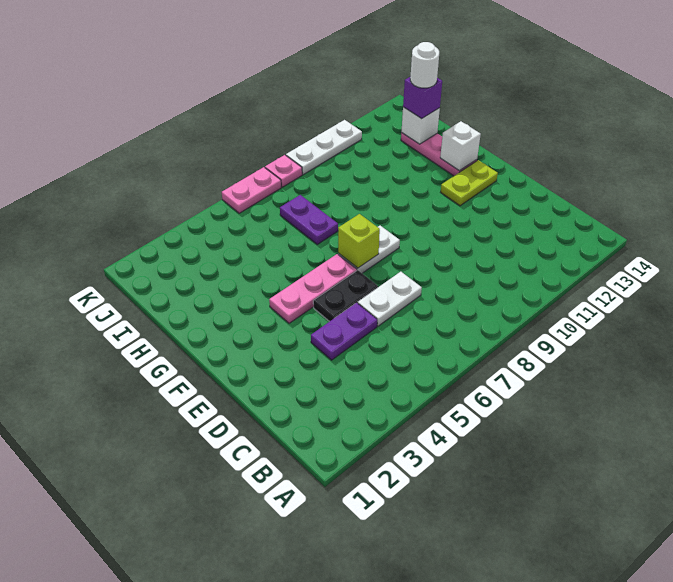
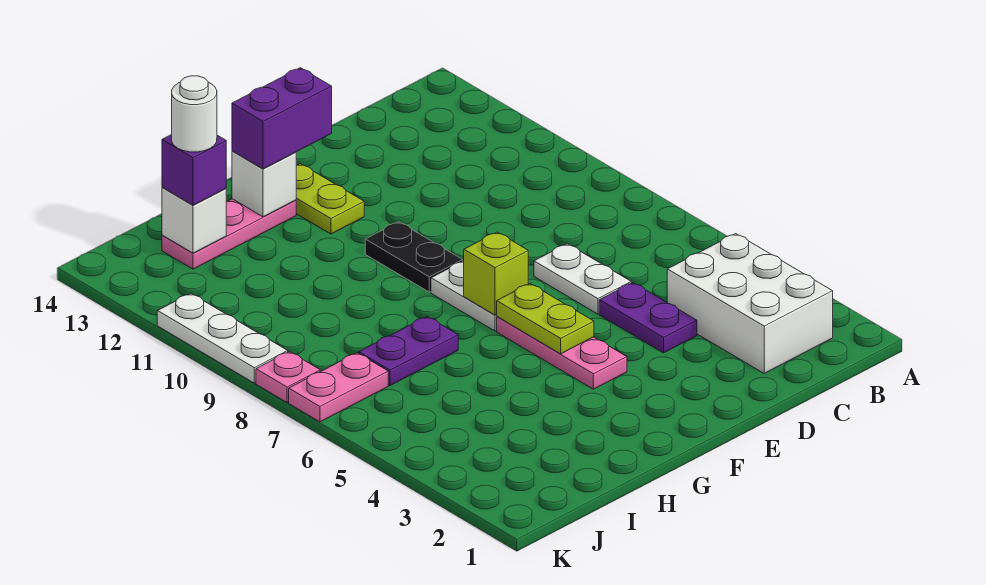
none -> white brick B2:C4 level 1
black plate E5:E6 level 1 -> black plate F9:F10 level 1
none -> lime plate F5:F6 level 2
none -> purple brick F13:G13 level 3
pink plate K6:K7 level 1 -> pink plate J7:K7 level 1

